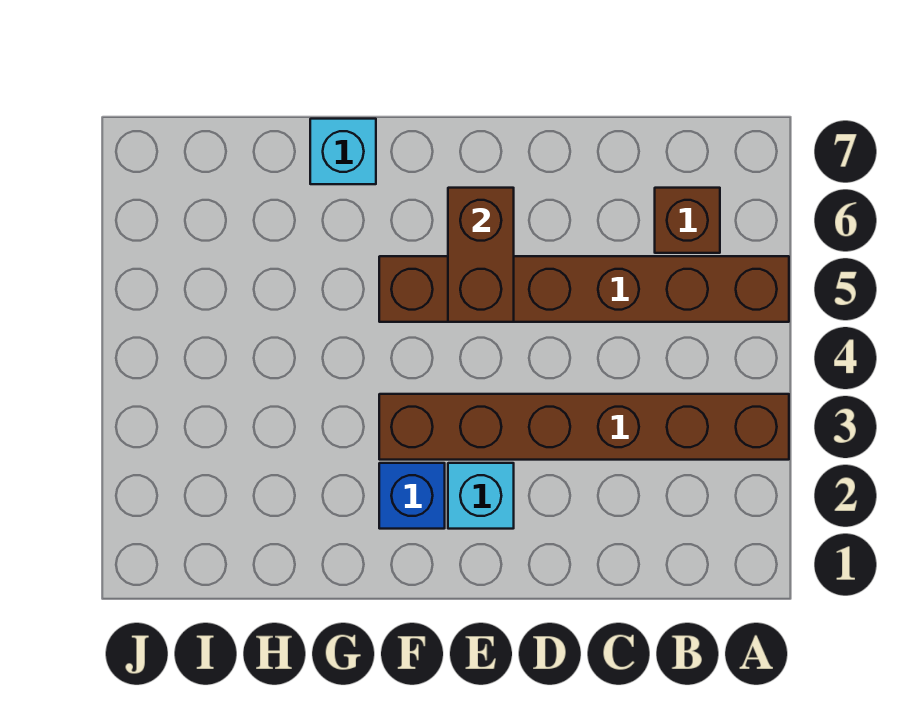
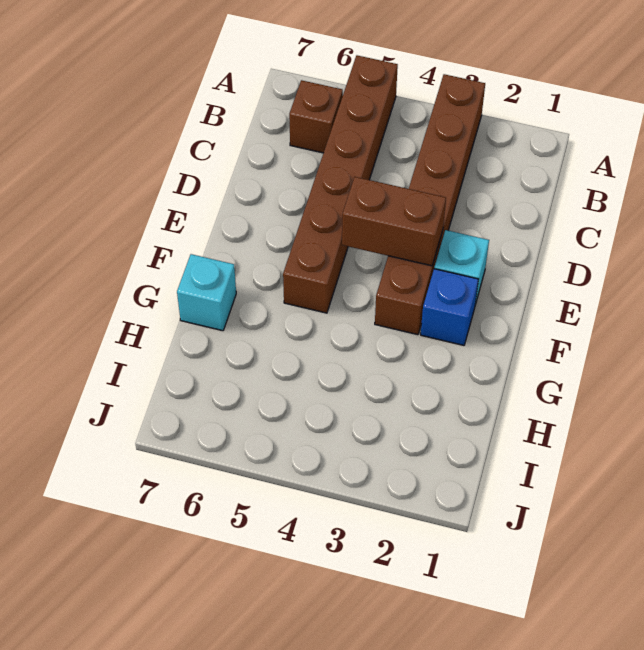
brown brick E5:E6 level 2 -> brown brick E3:E4 level 2

